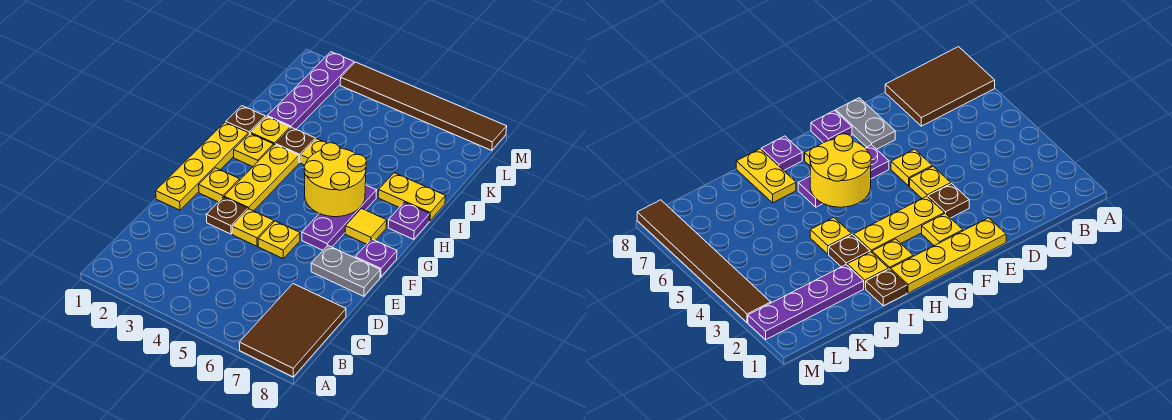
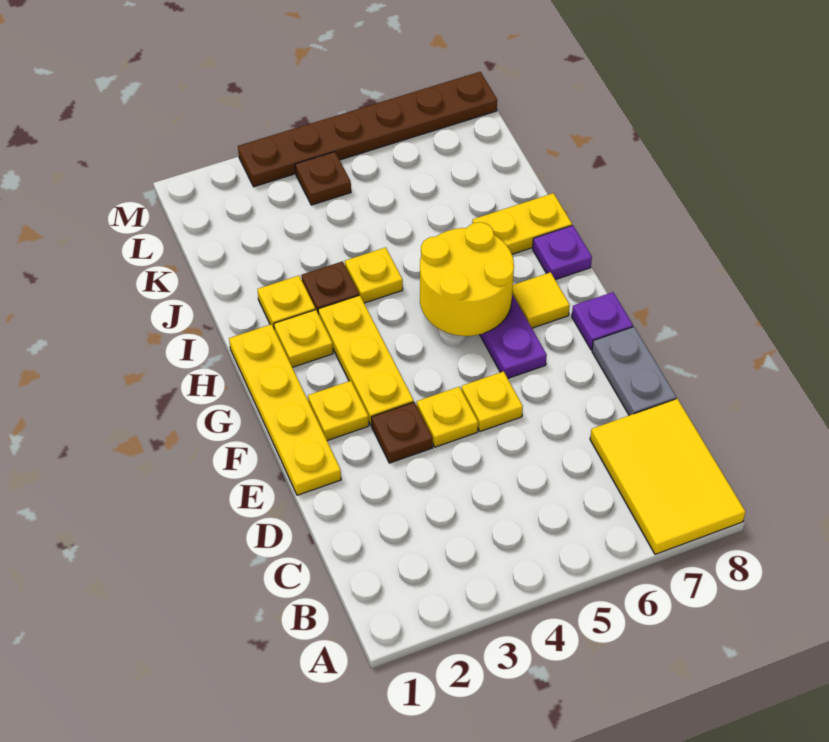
brown tile A7:C8 level 1 -> yellow tile A7:C8 level 1
grey plate E7:E8 level 1 -> grey plate D8:E8 level 1
brown plate I1 level 1 -> brown plate L4 level 1
purple plate J2:M2 level 1 -> none
brown tile M3:M8 level 1 -> brown plate M3:M8 level 1

